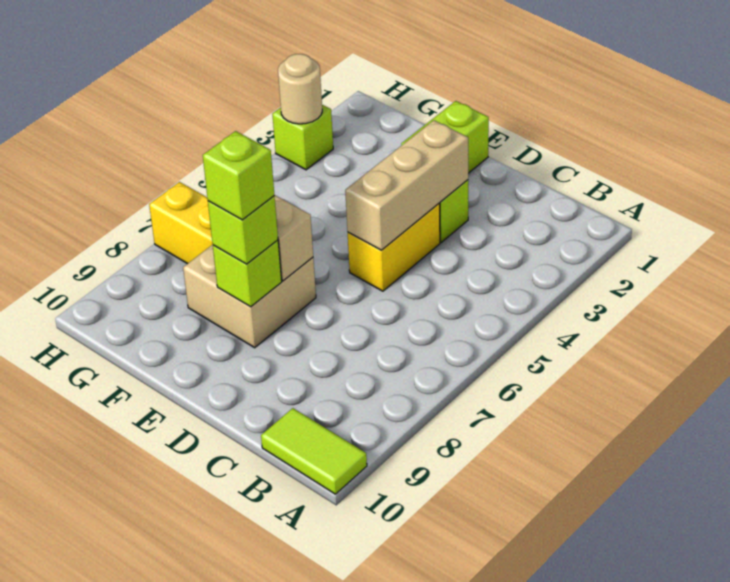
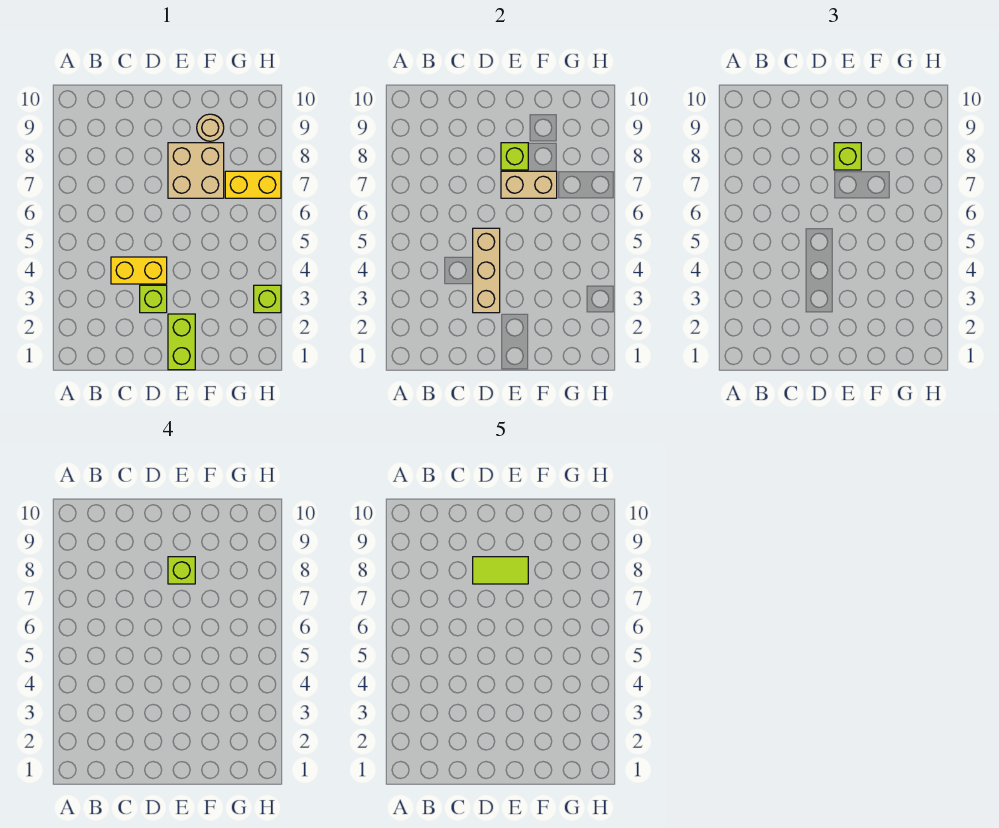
lime tile A10:B10 level 1 -> lime tile D8:E8 level 5
yellow brick D4:D5 level 1 -> yellow brick C4:D4 level 1
tan round brick H3 level 2 -> tan round brick F9 level 1

